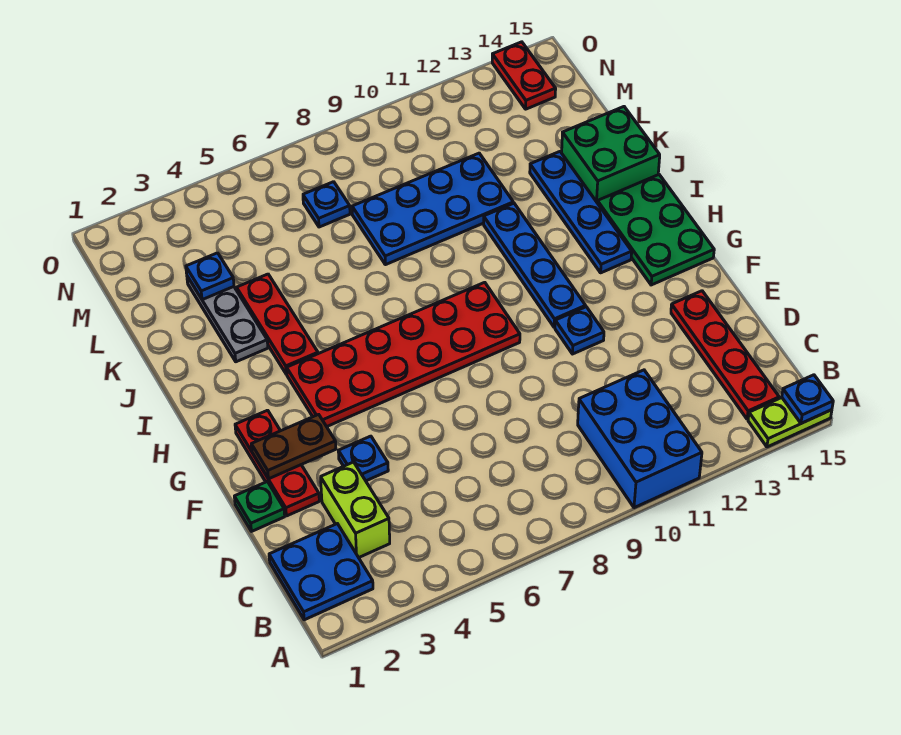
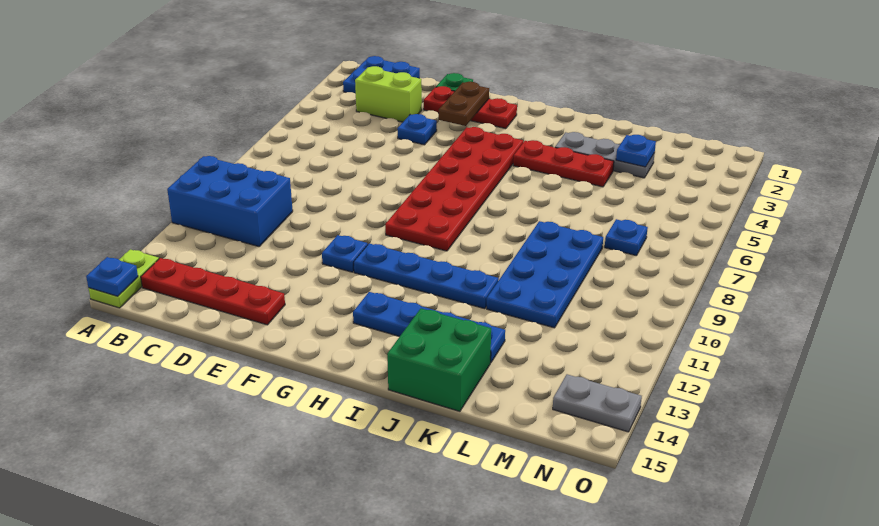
green plate G14:I15 level 1 -> none
red plate N14:O14 level 1 -> grey plate N14:O14 level 1

